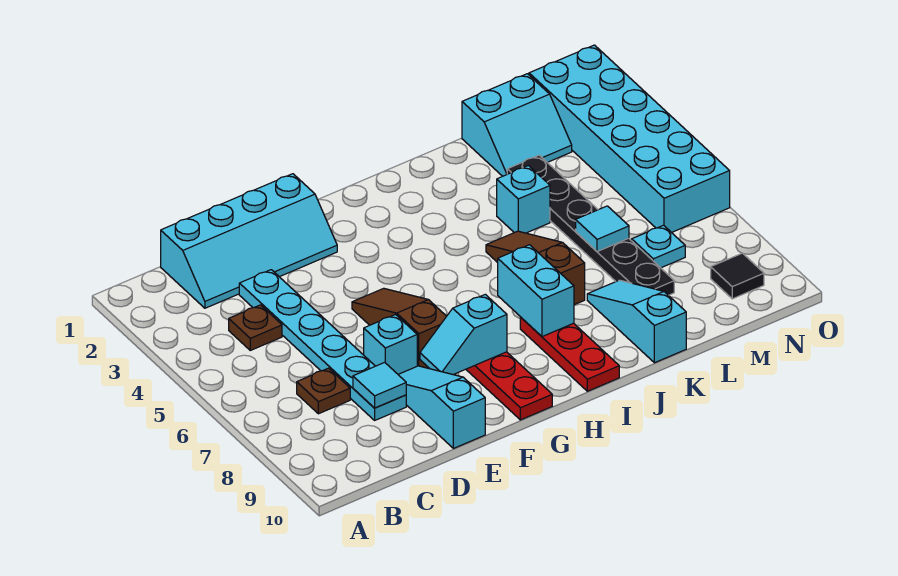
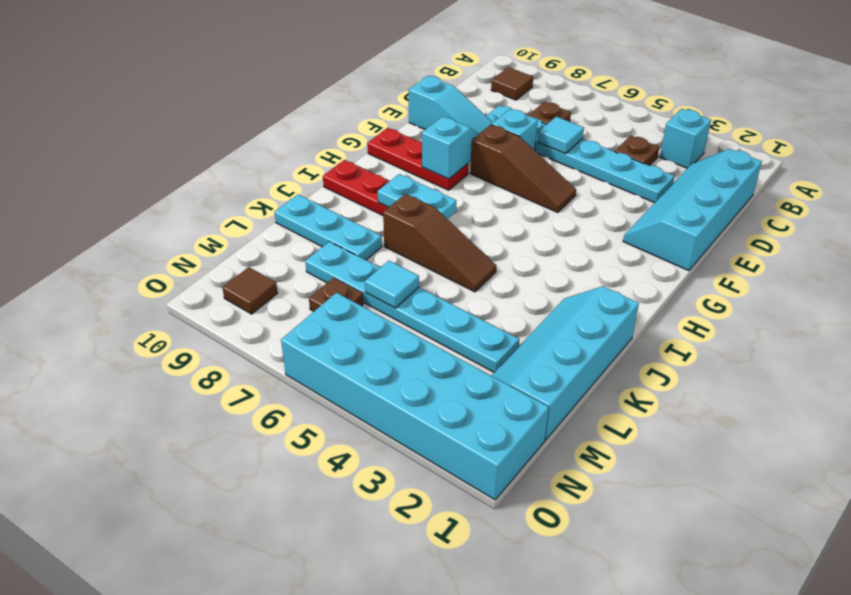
none -> brown tile B9 level 1
cyan tile D8 level 2 -> cyan tile D6 level 2
cyan brick I7:I8 level 2 -> cyan plate I7:I8 level 2
cyan brick K4 level 1 -> cyan brick B3 level 1
cyan slope K8:K10 level 1 top 10 -> cyan plate K8:K10 level 1
cyan slope L1:M2 level 1 top 1 -> cyan slope J1:M2 level 1 top 1
black plate L3:L8 level 1 -> cyan plate L3:L8 level 1
cyan plate M7 level 1 -> brown plate M7 level 1
black tile N9 level 1 -> brown tile N9 level 1

